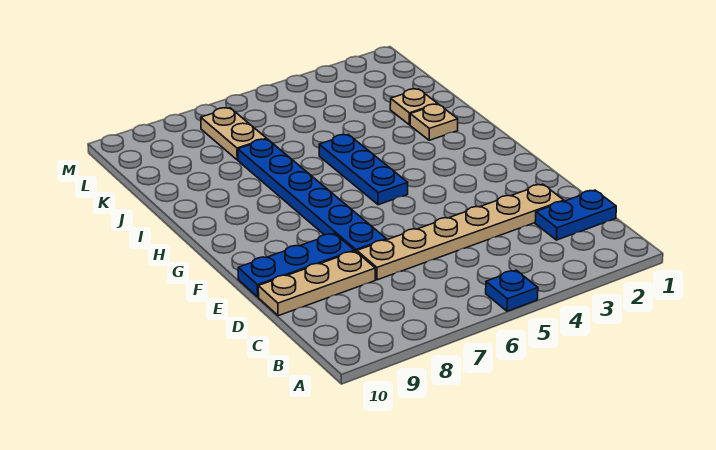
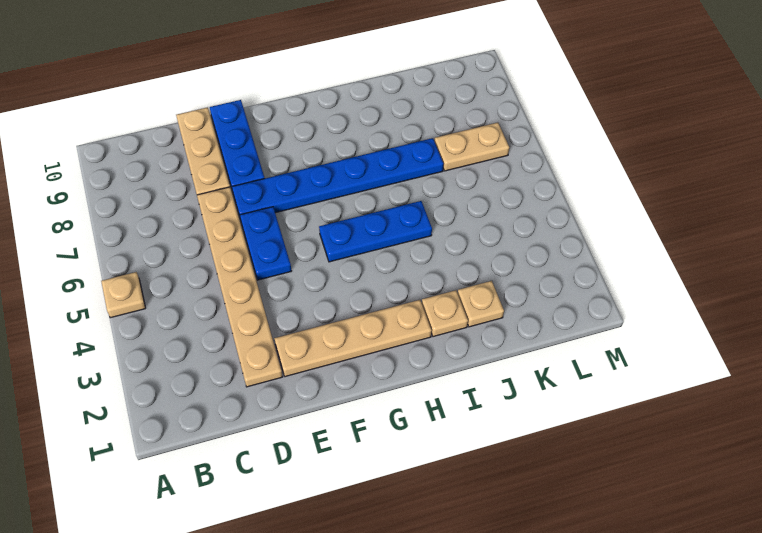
blue plate A5 level 1 -> tan plate A5 level 1
blue plate C1:C2 level 1 -> blue plate E5:E6 level 1
none -> tan plate E2:H2 level 1

